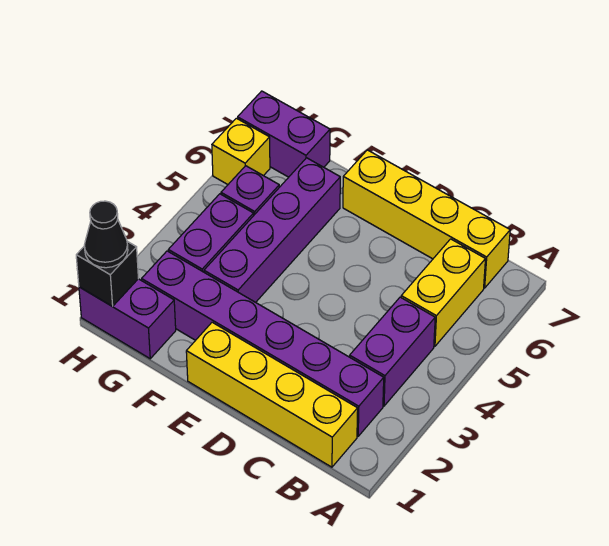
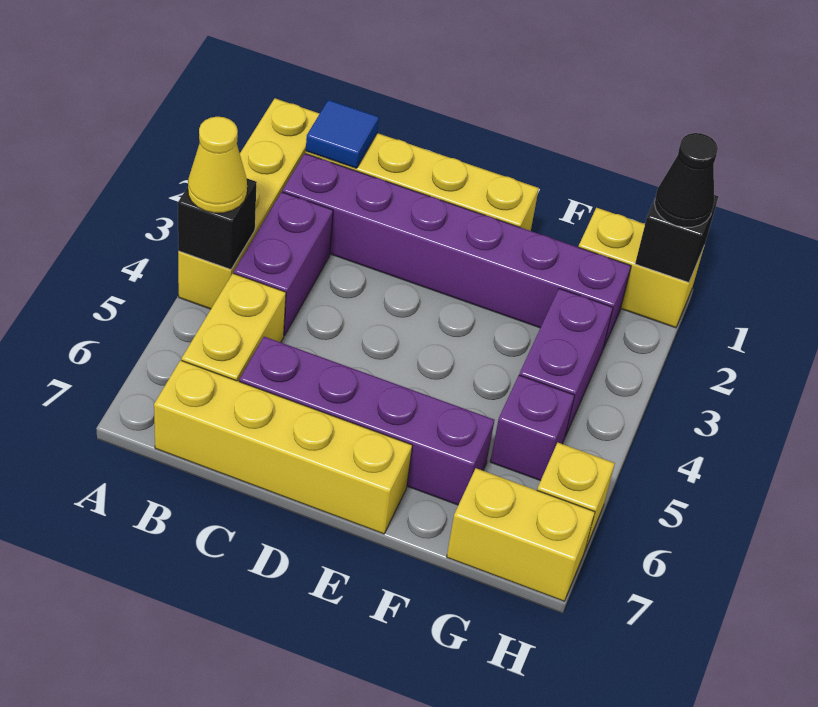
none -> yellow brick A1:A4 level 1
none -> black brick A4 level 2
none -> yellow cone A4 level 3
none -> blue tile B1 level 2
purple brick F3:F6 level 1 -> purple brick C6:F6 level 1
purple brick G1:H1 level 1 -> yellow brick G1:H1 level 1
purple brick G7:H7 level 1 -> yellow brick G7:H7 level 1

